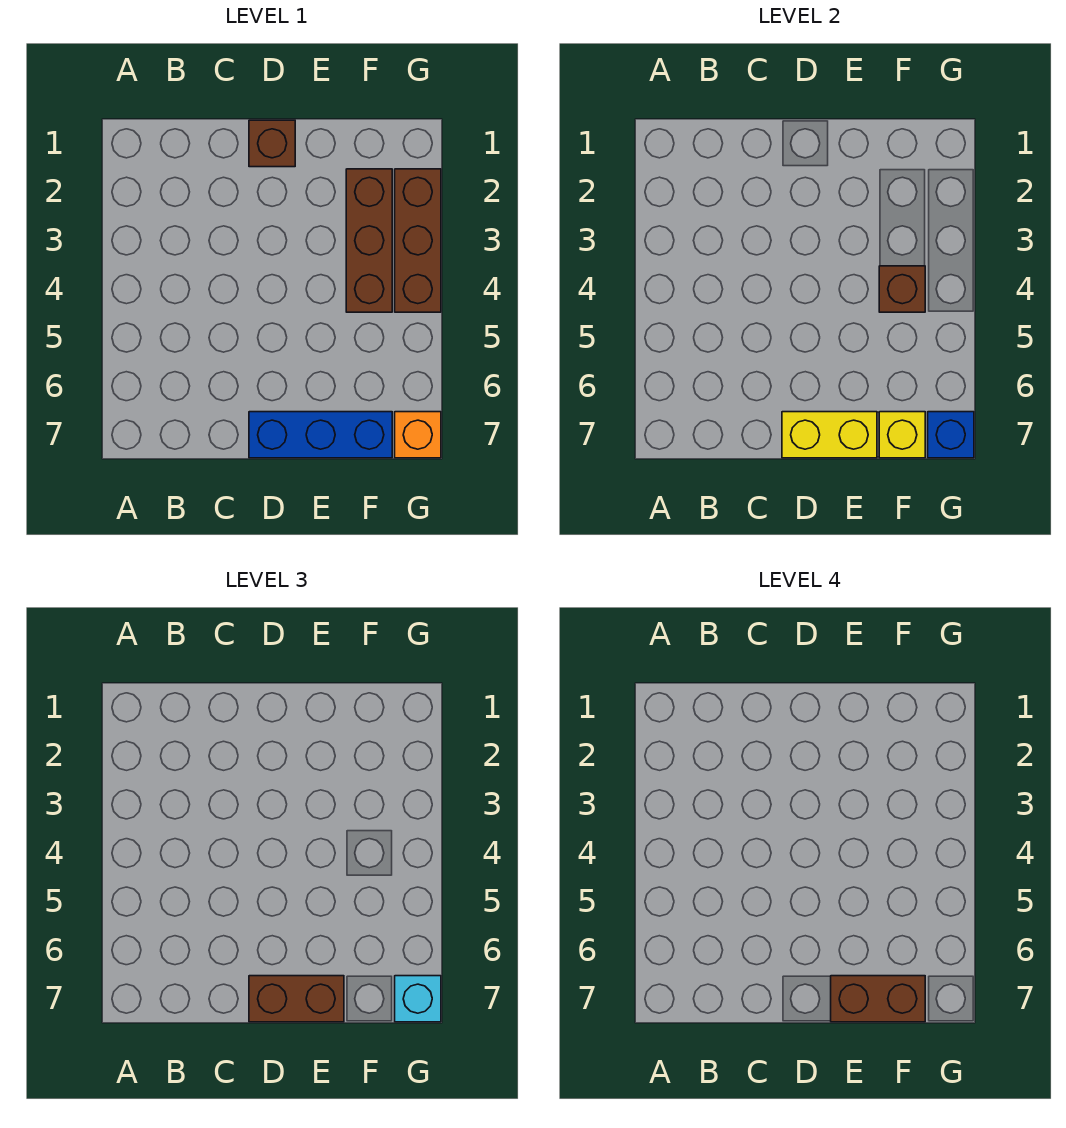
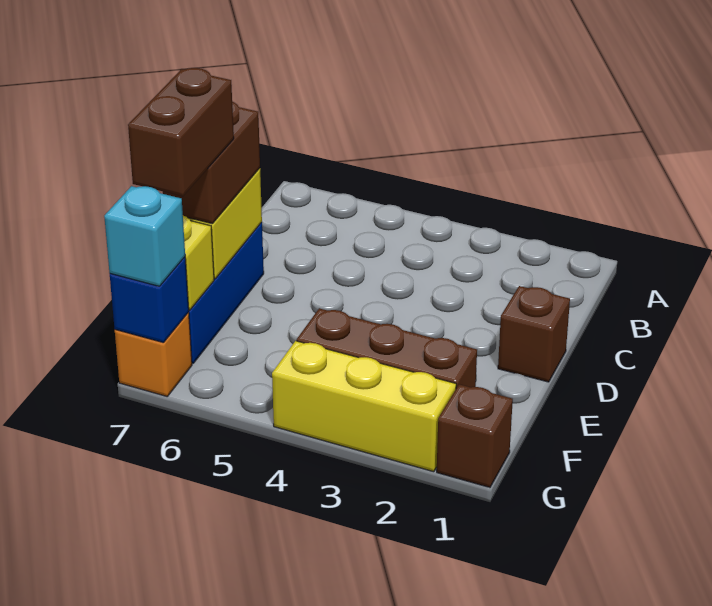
brown brick F4 level 2 -> brown brick G1 level 1
brown brick G2:G4 level 1 -> yellow brick G2:G4 level 1

